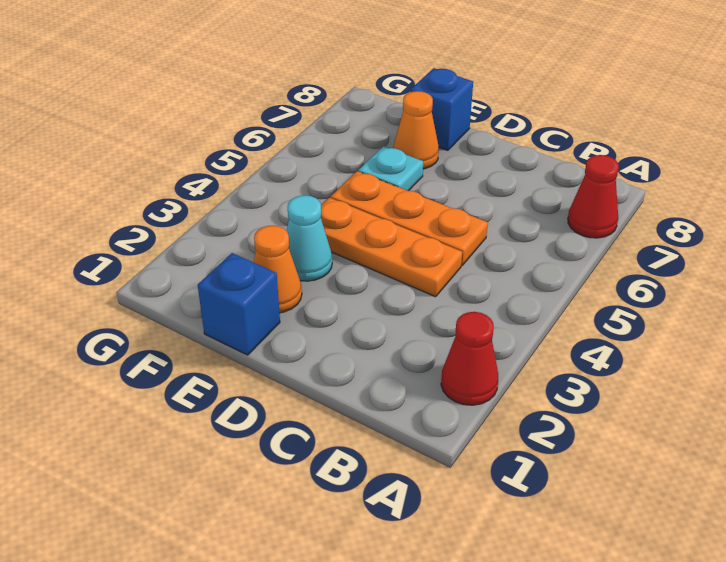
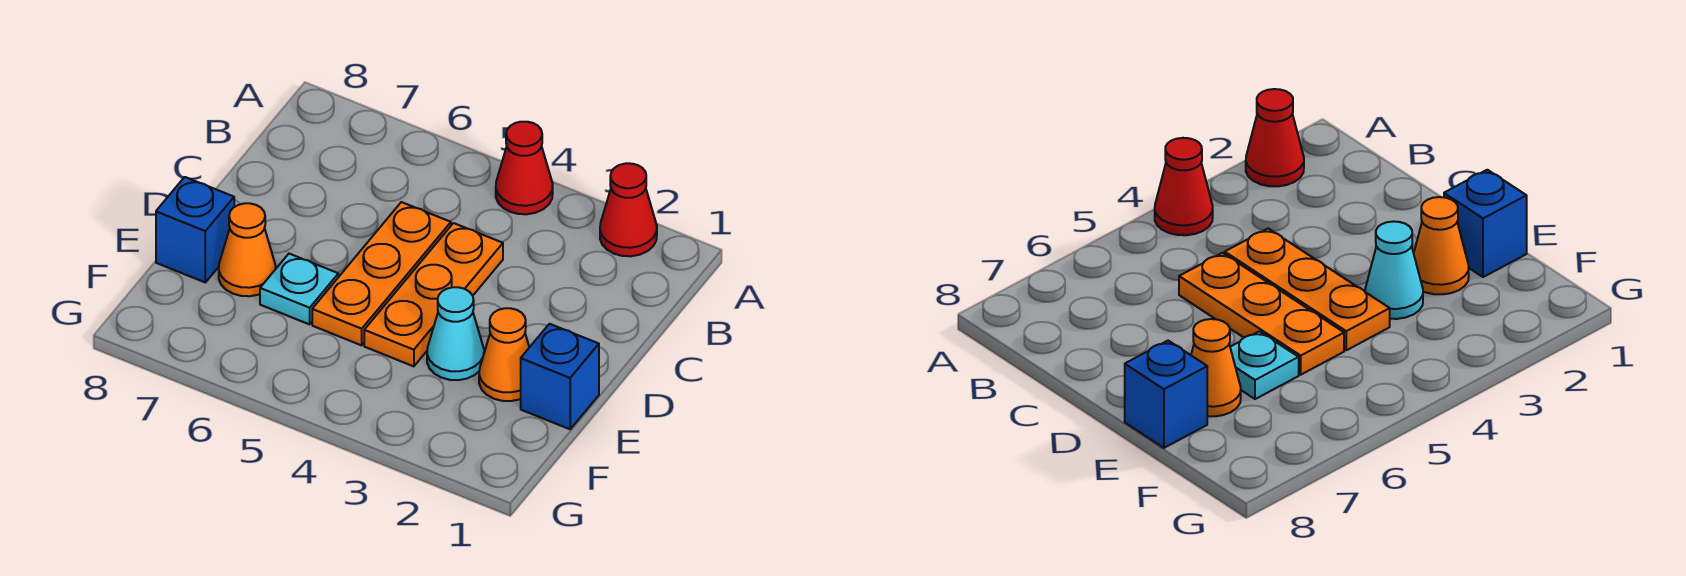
red cone A7 level 1 -> red cone A4 level 1

